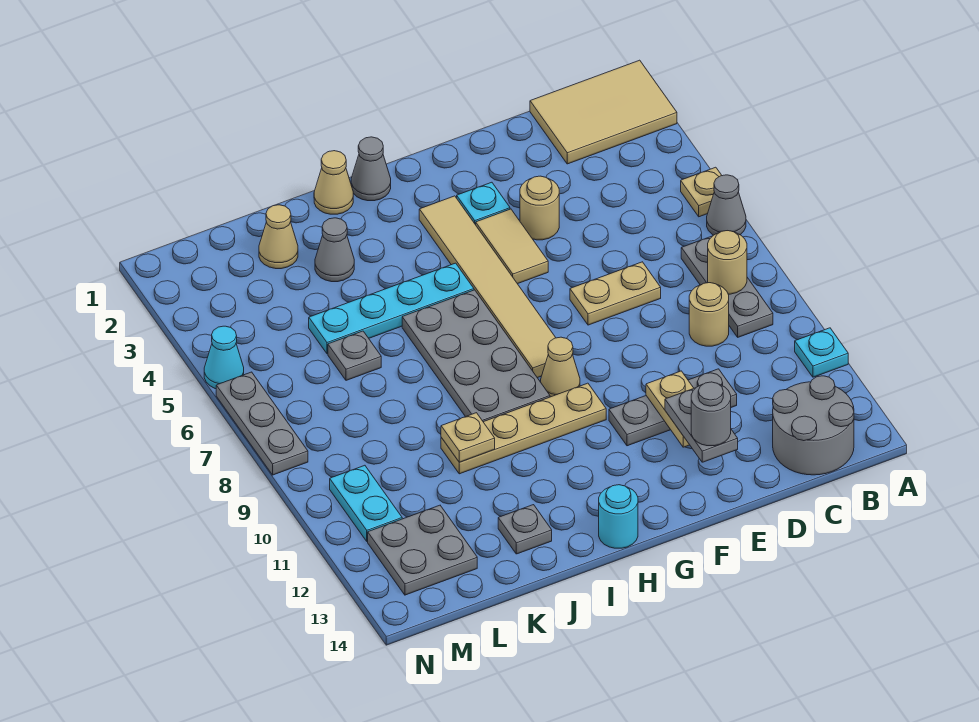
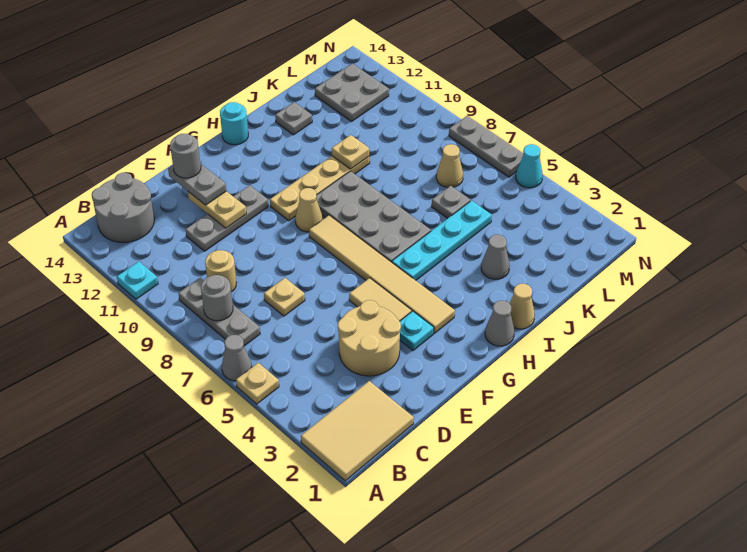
tan round brick B8 level 2 -> grey round brick B8 level 2
tan plate D7:E7 level 1 -> tan plate D7 level 1
tan round brick E4 level 1 -> tan round brick D3:E4 level 1
tan cone K2 level 1 -> tan cone L7 level 1
cyan plate M10:M11 level 1 -> none

